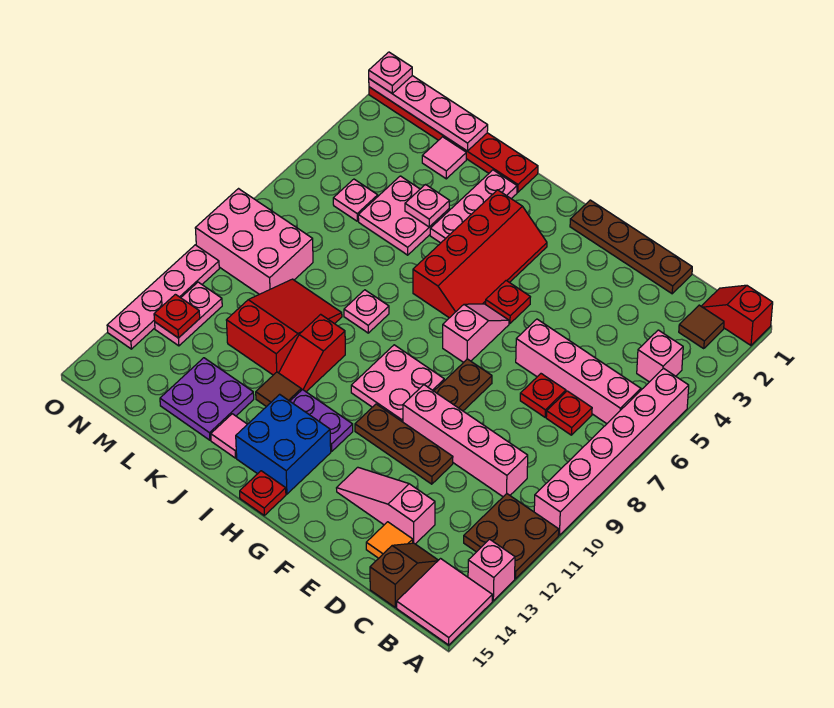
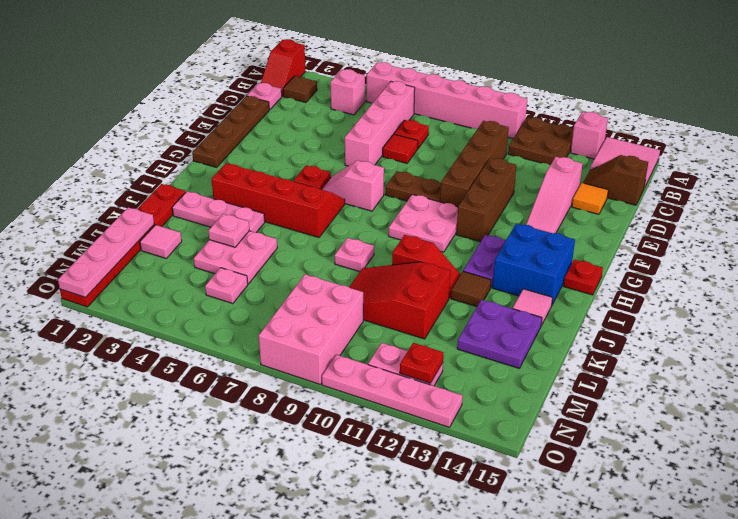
pink brick C10:F10 level 1 -> brown brick C10:F10 level 1
red plate D7 level 1 -> red tile D7 level 1
brown plate E11:G11 level 1 -> brown brick E11:G11 level 1
pink plate O1 level 3 -> pink plate C1 level 1

